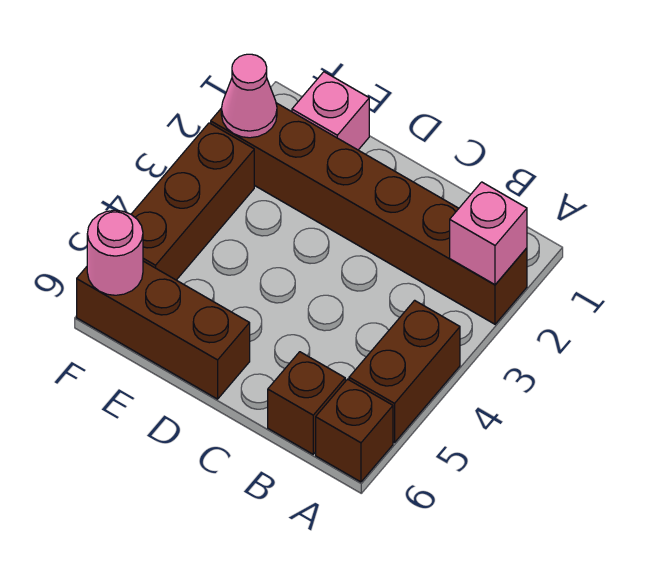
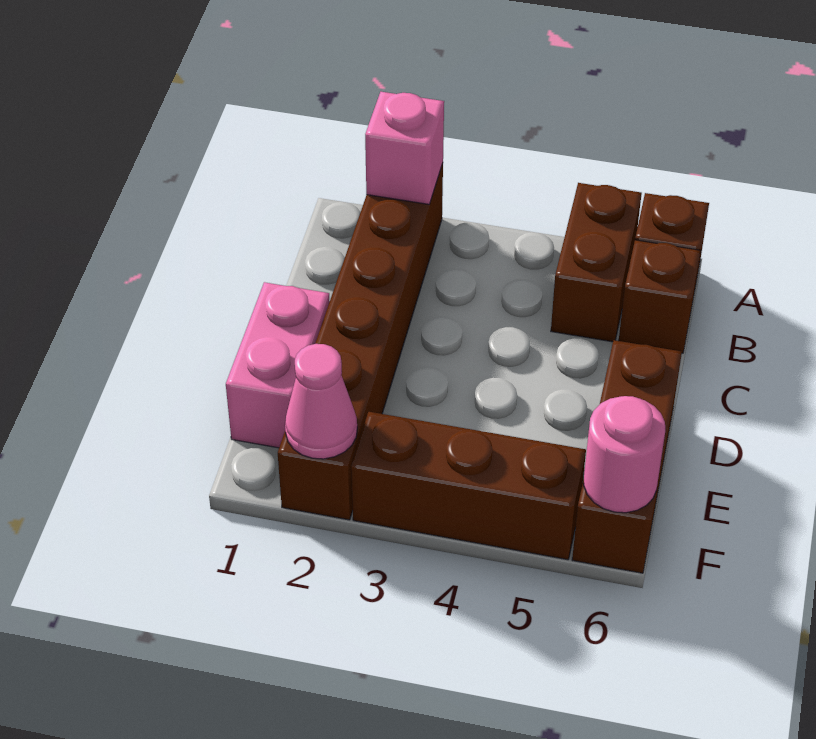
brown brick A4:A5 level 1 -> brown brick A5:B5 level 1
pink brick E1 level 1 -> pink brick D1:E1 level 1

